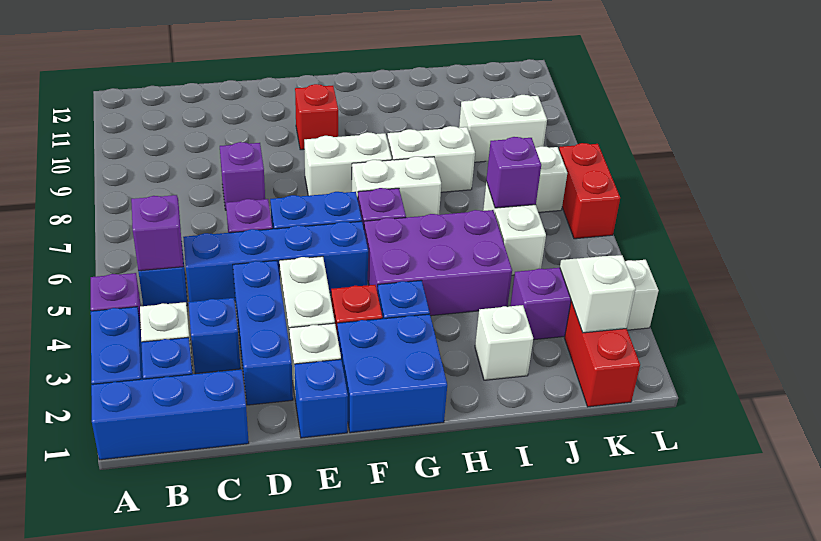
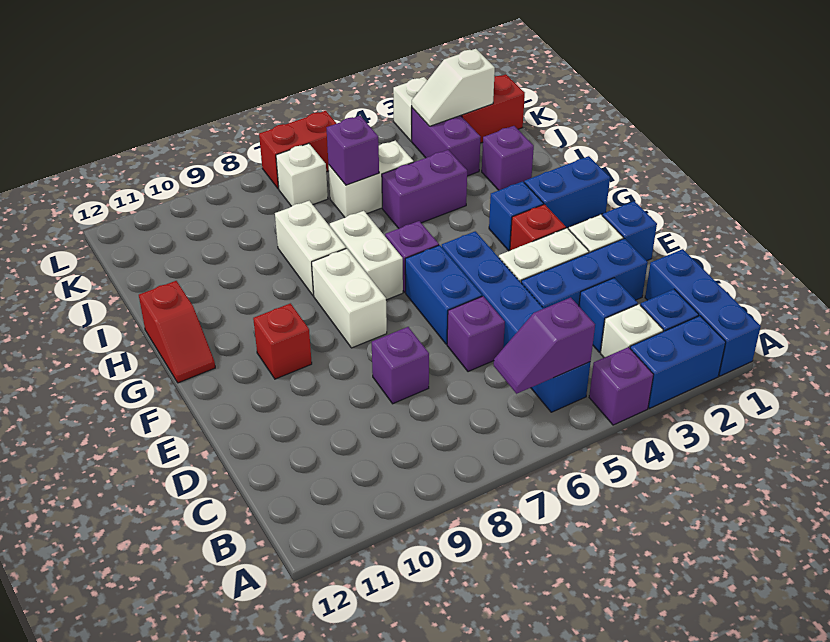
blue brick F1:G2 level 1 -> blue brick G1:G2 level 1
purple brick G4:I5 level 1 -> purple brick I4:I5 level 1
none -> red slope G12:H12 level 1 top H
white brick I2 level 1 -> purple brick I2 level 1
white brick J9:K9 level 1 -> none

